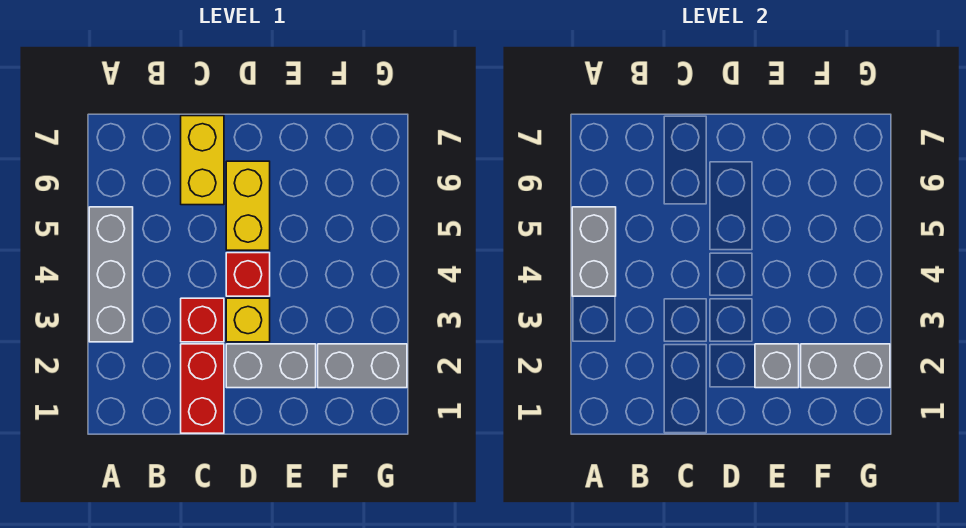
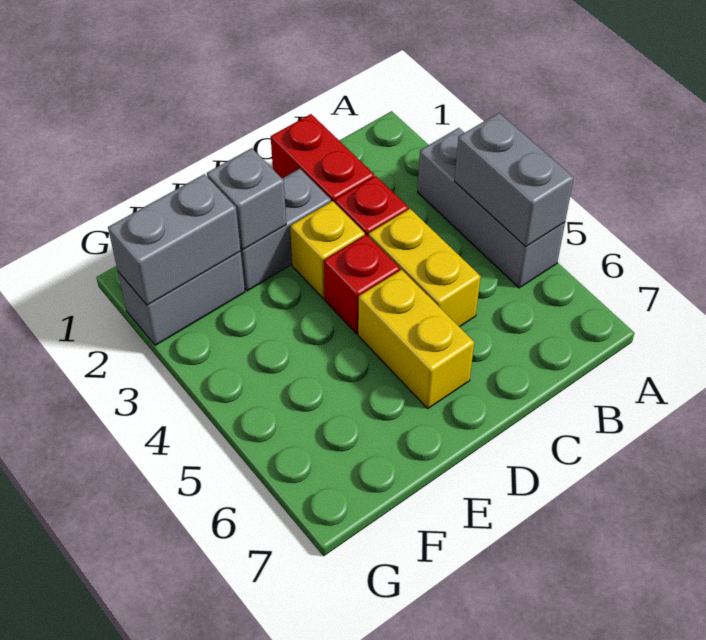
yellow brick C6:C7 level 1 -> yellow brick C4:C5 level 1

